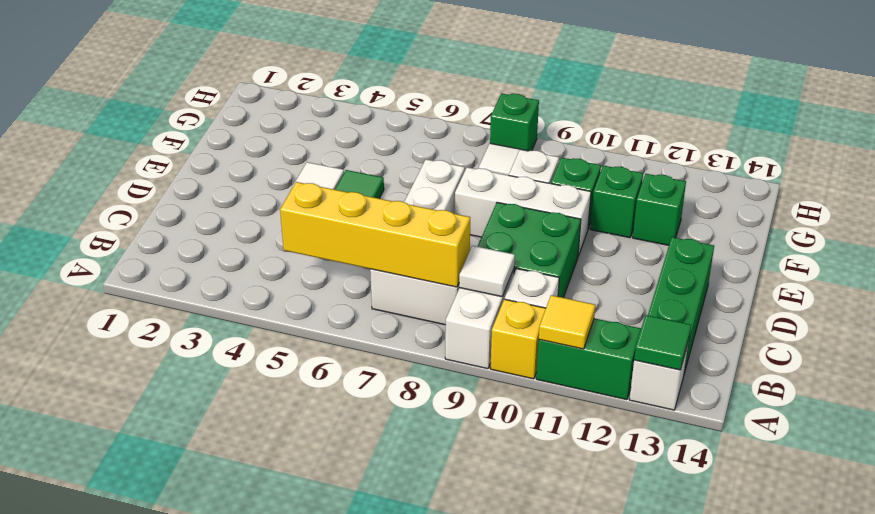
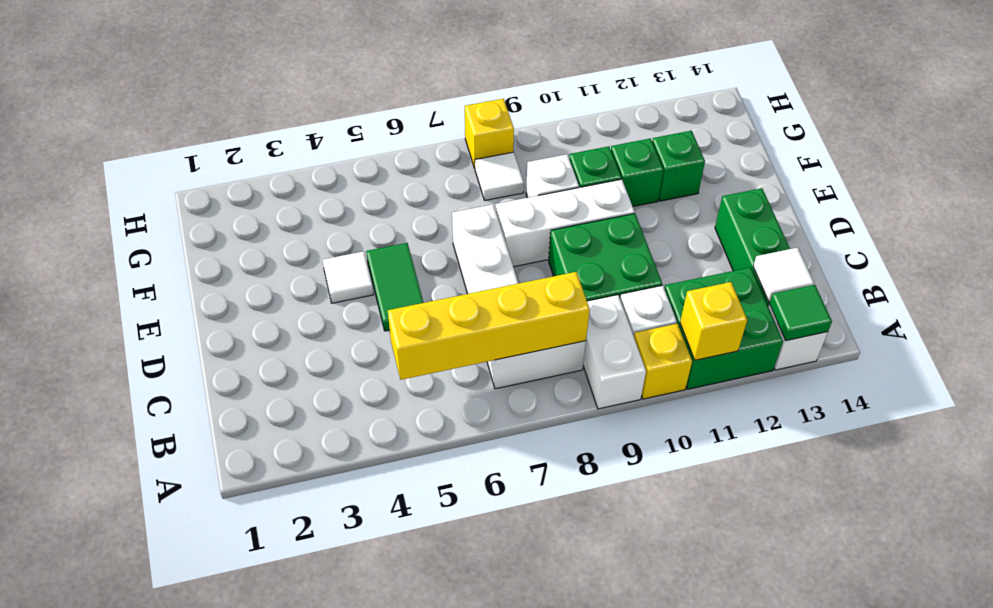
green brick A11:A12 level 1 -> green brick A11:B12 level 1
yellow tile A11 level 2 -> yellow brick A11 level 2
white tile B9 level 2 -> white tile B13 level 2
green brick H8 level 1 -> yellow brick H8 level 1

